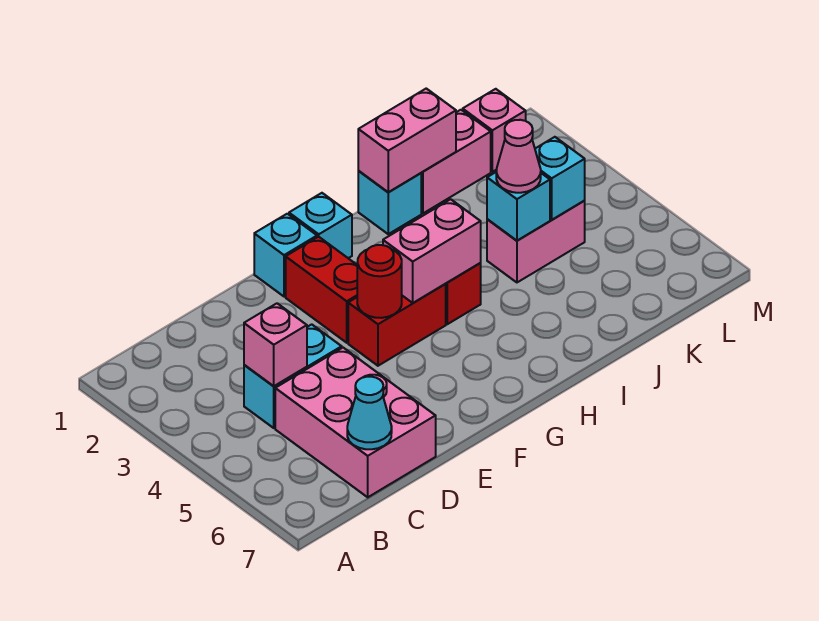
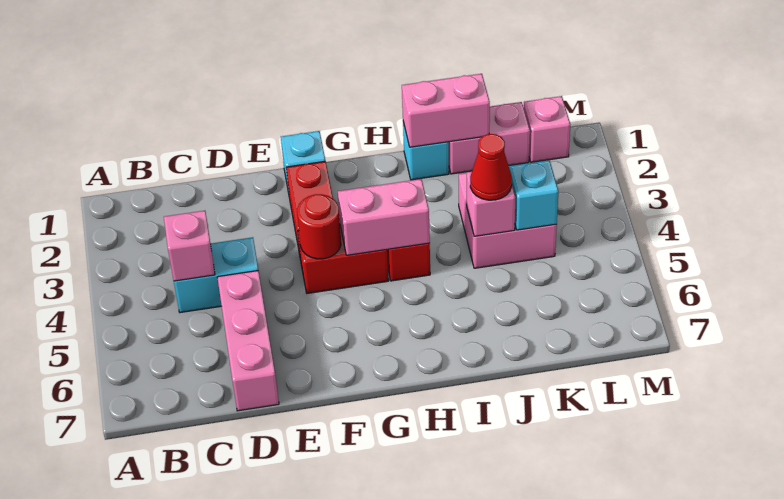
pink brick C5:D7 level 1 -> pink brick D5:D7 level 1
cyan cone C7 level 2 -> none
cyan brick G1 level 1 -> none
pink brick J4:K4 level 1 -> pink brick J3:K4 level 1
cyan brick J4 level 2 -> pink brick J4 level 2
pink cone J4 level 3 -> red cone J4 level 3

